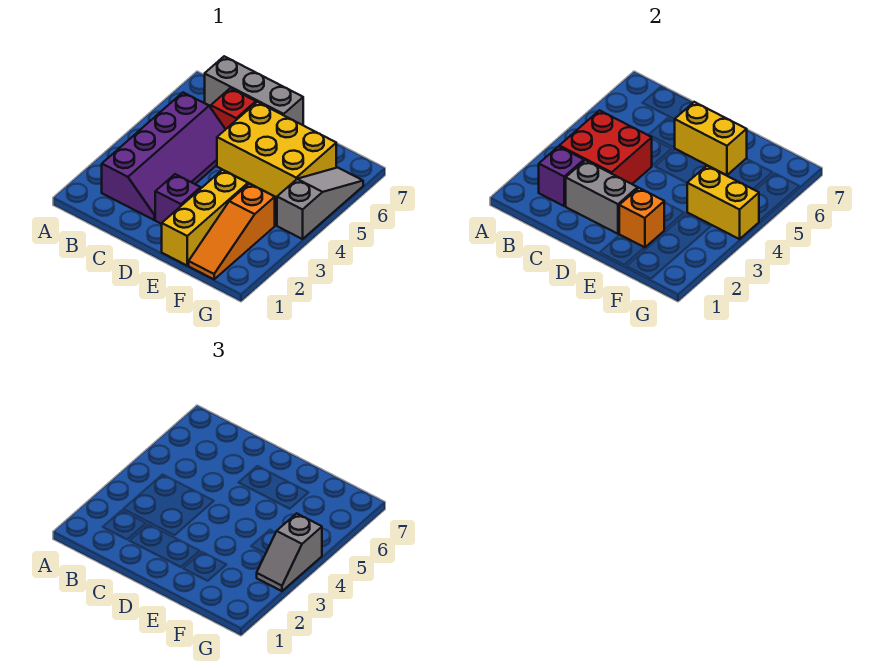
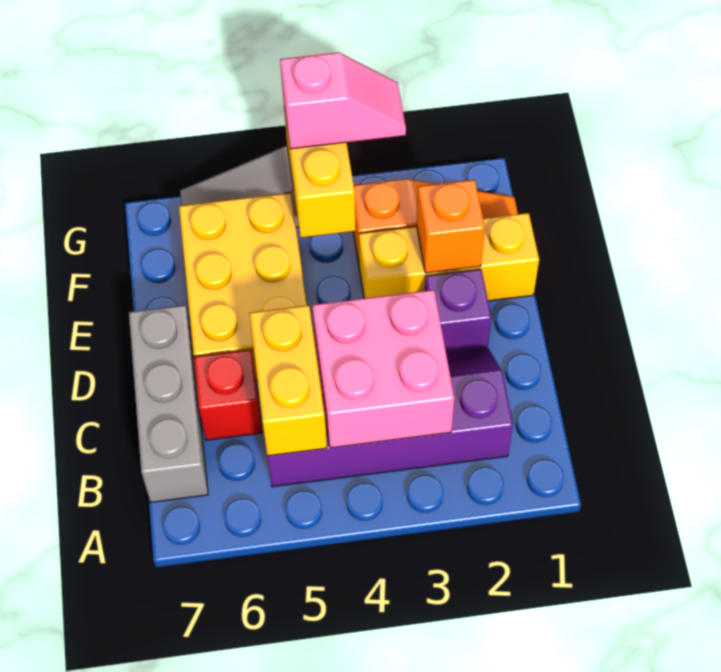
purple brick B2 level 2 -> none
red brick B3:C4 level 2 -> pink brick B3:C4 level 2
grey brick C2:D2 level 2 -> none
yellow brick D6:E6 level 2 -> yellow brick B5:C5 level 2
grey slope G3:G4 level 3 top 4 -> pink slope G3:G4 level 3 top 4

